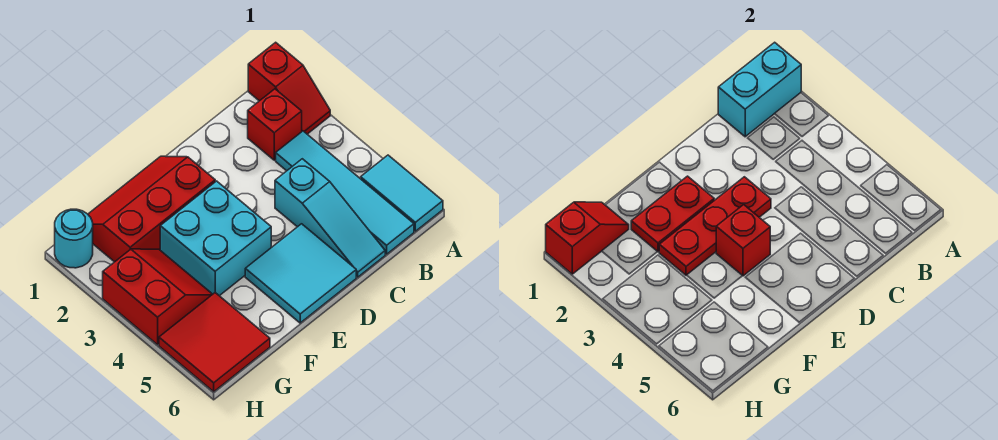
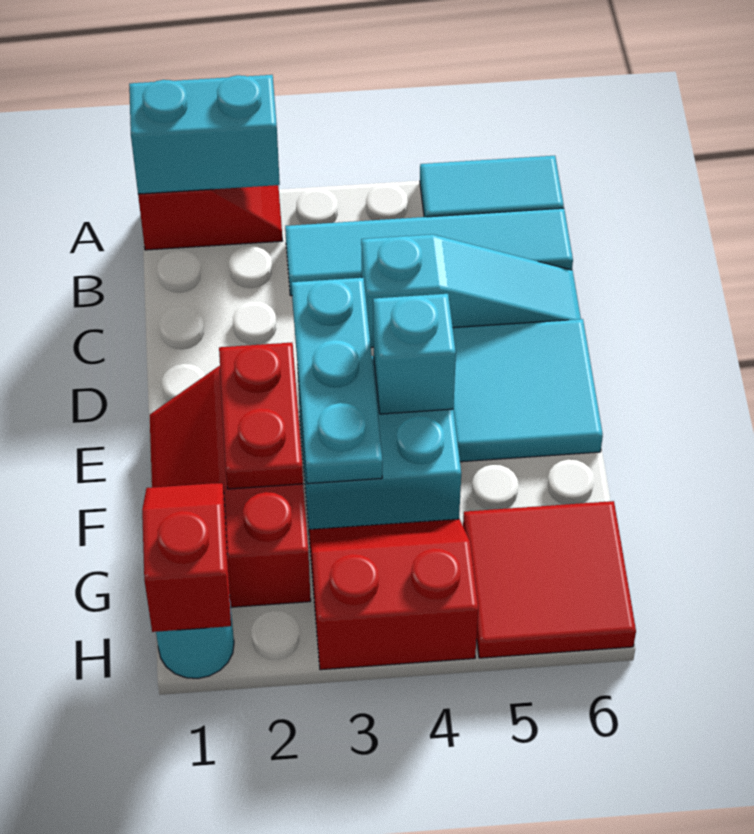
cyan brick A1:B1 level 2 -> cyan brick A1:A2 level 2
red brick B2 level 1 -> none
red plate D3:F3 level 2 -> cyan plate D3:F3 level 2
red brick E4 level 2 -> cyan brick E4 level 2

